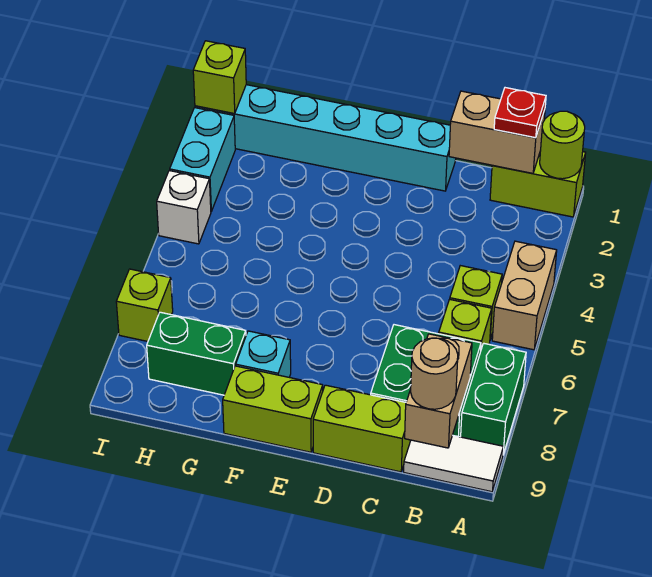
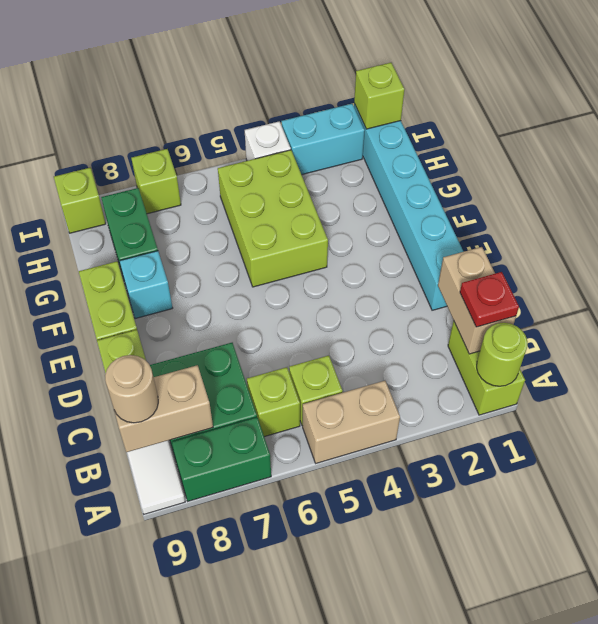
none -> lime brick F4:H5 level 1
none -> lime brick I9 level 1

